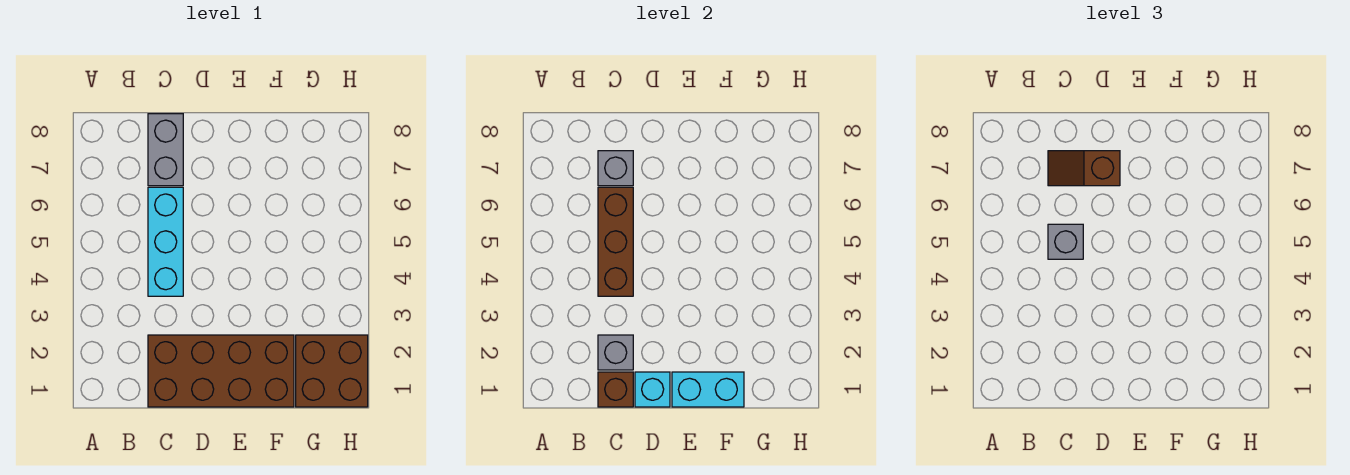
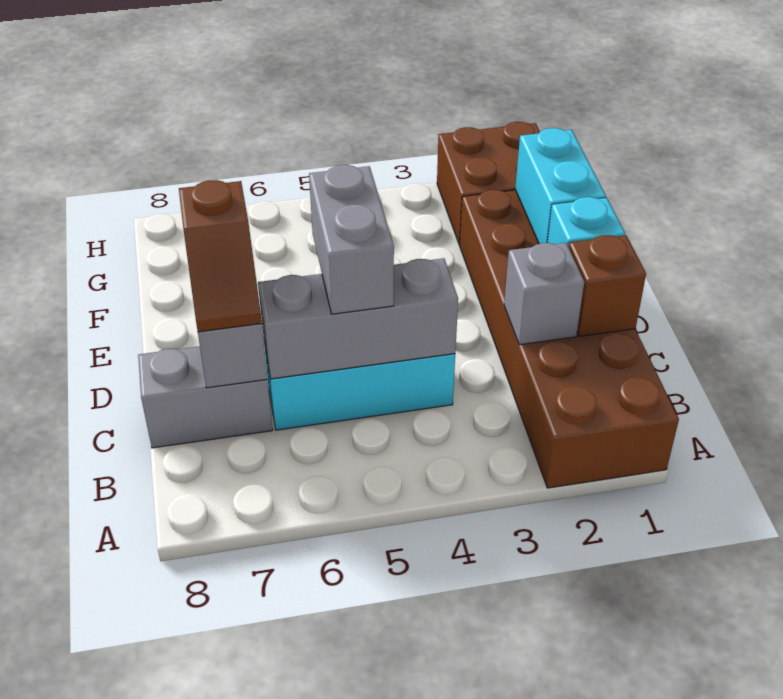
brown brick C1:F2 level 1 -> brown brick A1:F2 level 1
brown brick C4:C6 level 2 -> grey brick C4:C6 level 2
grey brick C5 level 3 -> grey brick C5:D5 level 3

